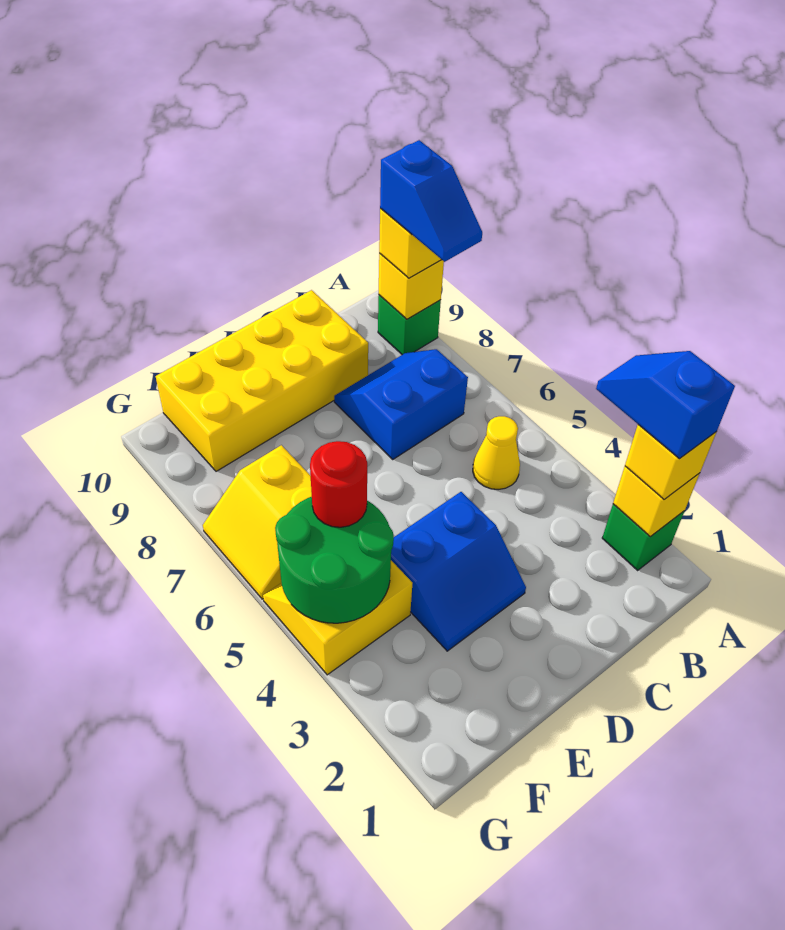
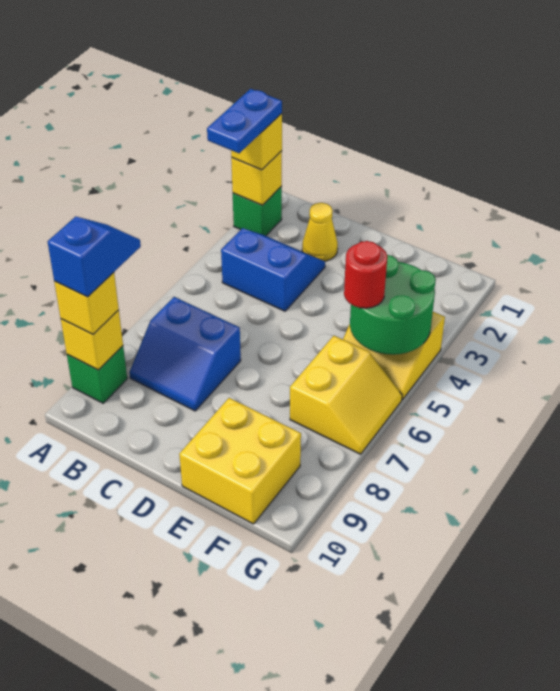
blue slope A2:A3 level 4 top 2 -> blue plate A2:A3 level 4
yellow cone B5 level 1 -> yellow cone C2 level 1
yellow brick C9:F10 level 1 -> yellow brick E9:F10 level 1
blue slope D3:E4 level 1 top 4 -> blue slope B3:C4 level 1 top 4

